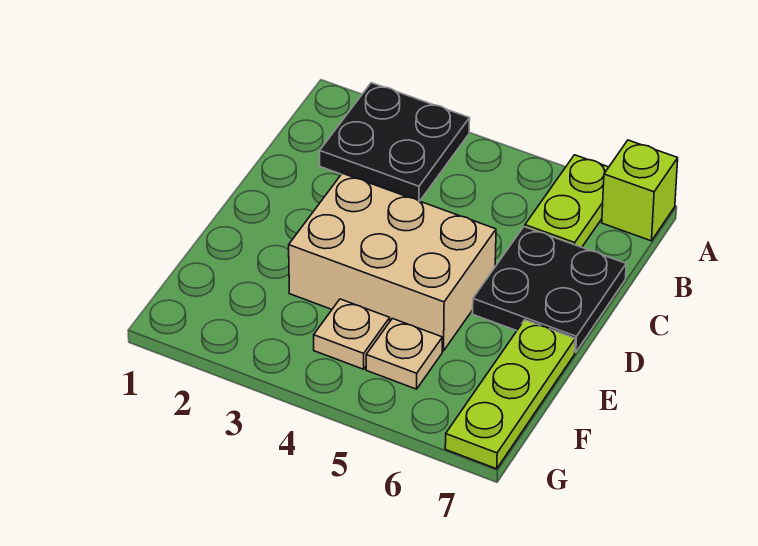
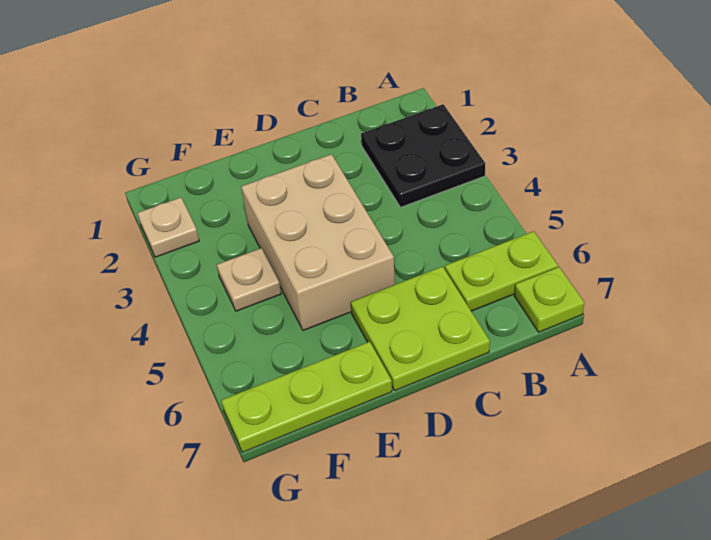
lime brick A7 level 1 -> lime plate A7 level 1
black plate C6:D7 level 1 -> lime plate C6:D7 level 1
tan plate F5 level 1 -> tan plate G2 level 1

